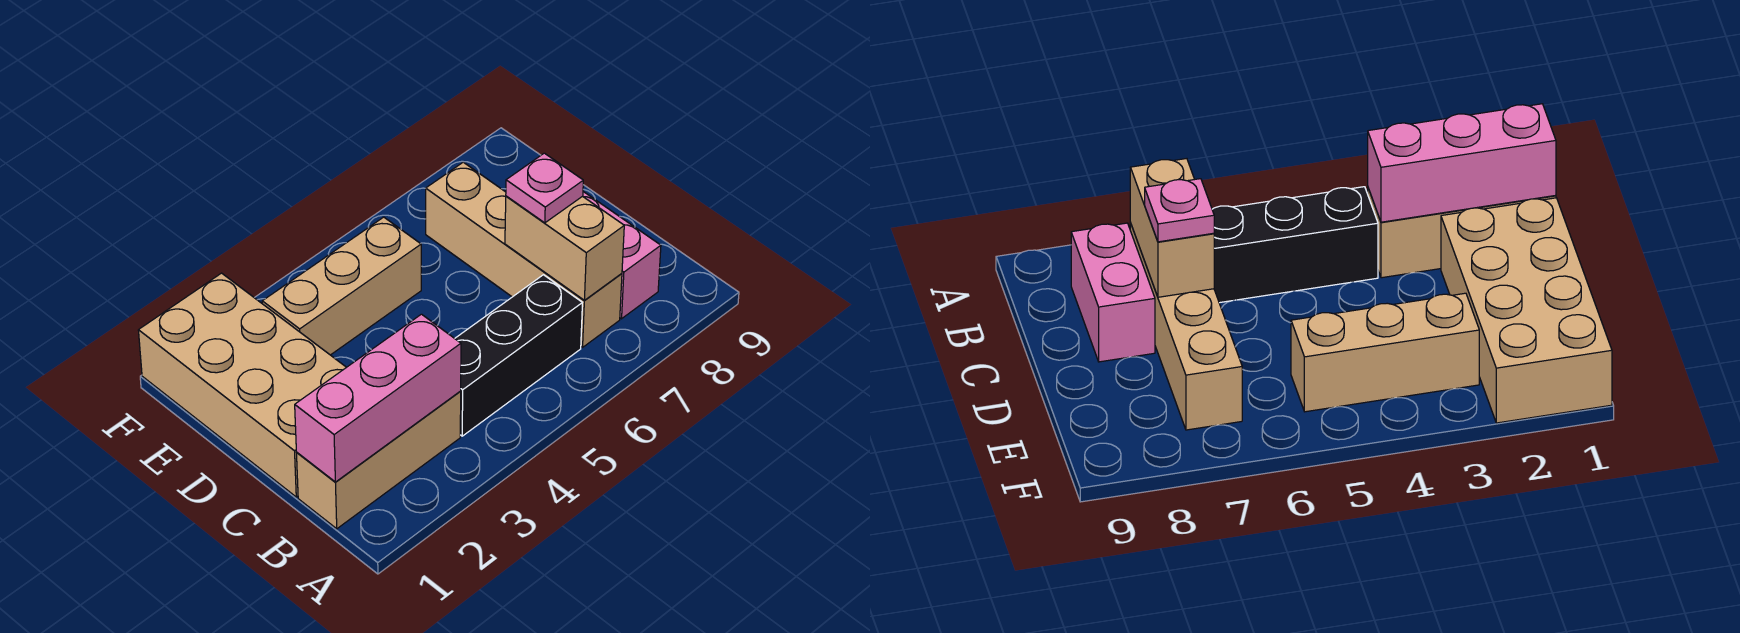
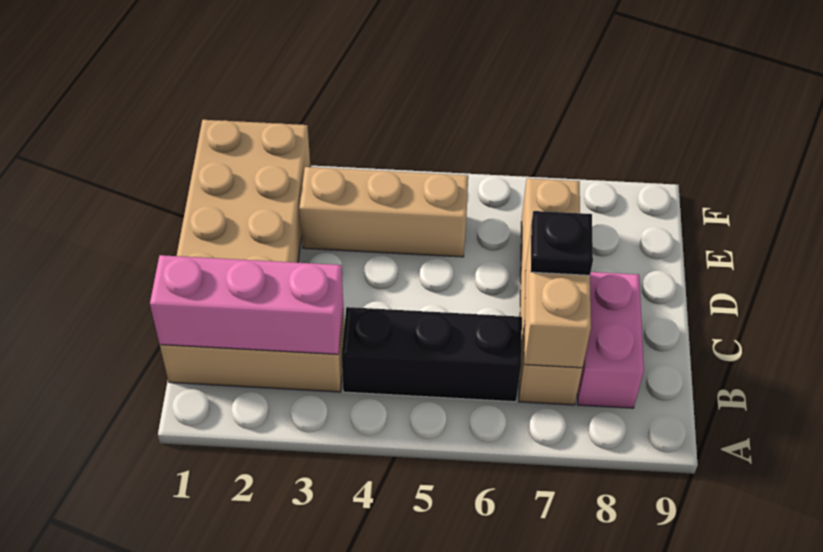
pink plate C7 level 3 -> black plate C7 level 3

